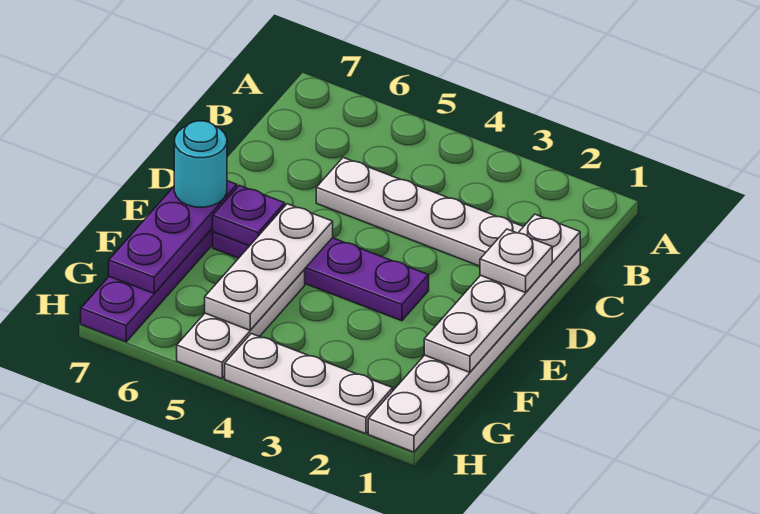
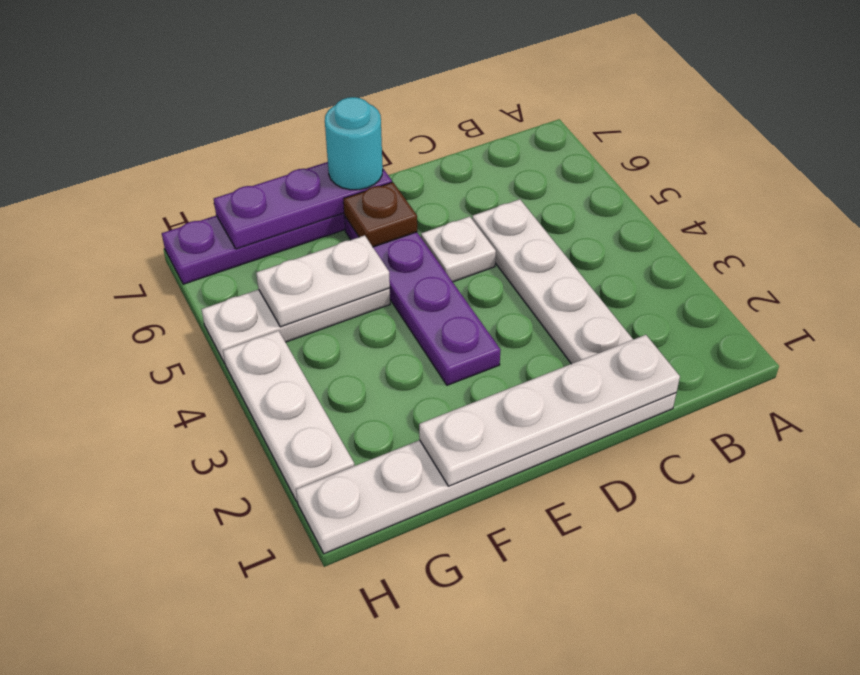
white plate D1 level 3 -> white plate D5 level 1
white plate E5:G5 level 2 -> white plate F5:G5 level 2
purple plate E6 level 2 -> brown plate E6 level 2

